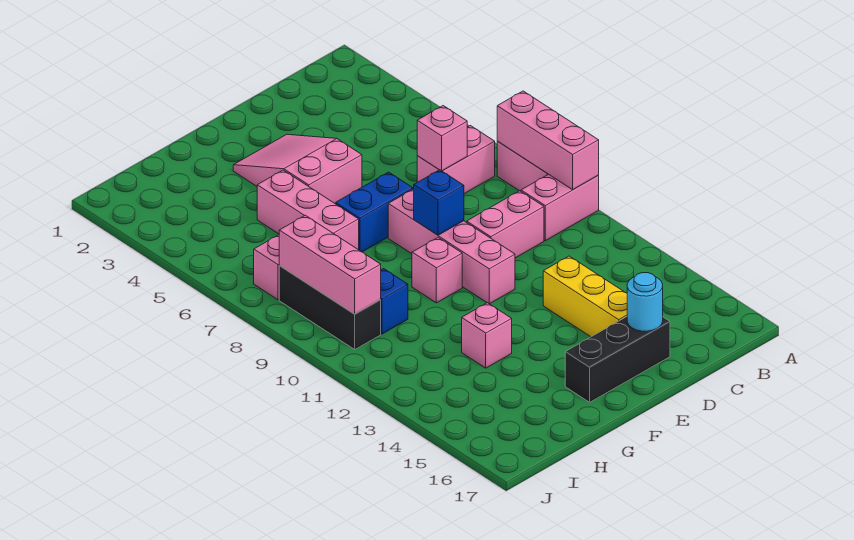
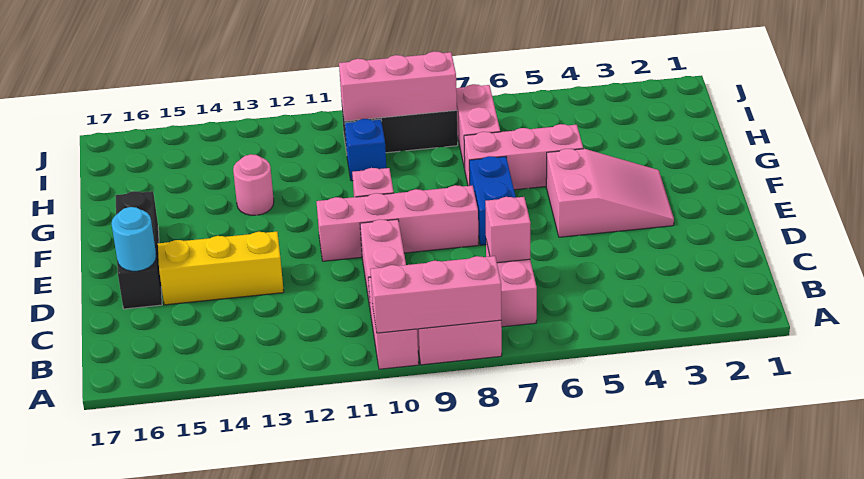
blue brick E9 level 2 -> none
pink brick G13 level 1 -> pink round brick G13 level 1

